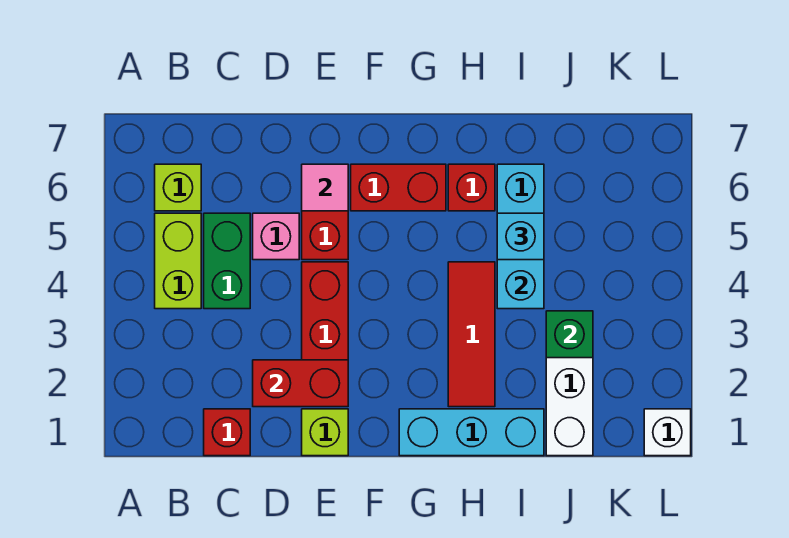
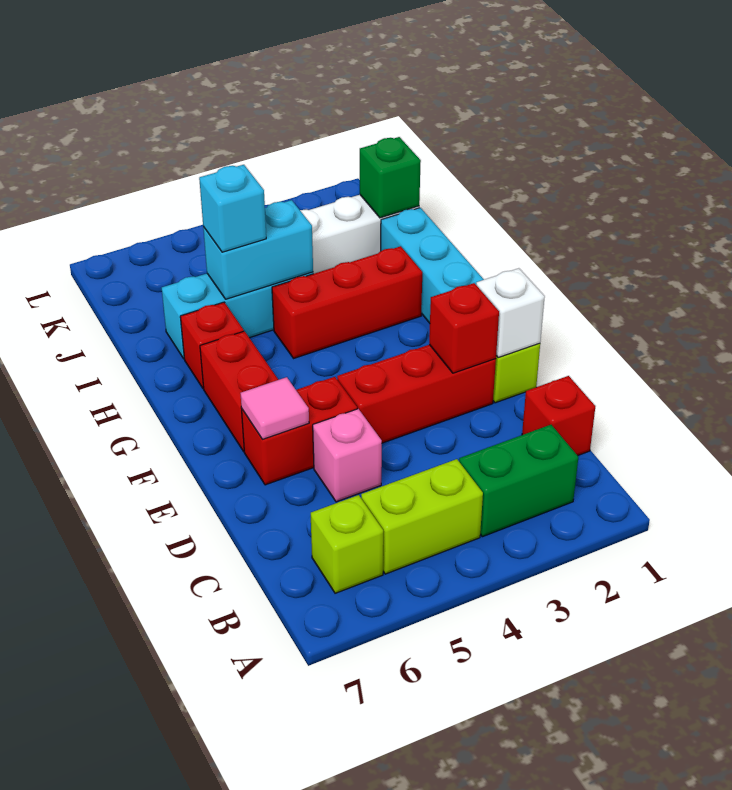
green brick C4:C5 level 1 -> green brick B2:B3 level 1
red brick D2:E2 level 2 -> red brick E2 level 2
red tile H2:H4 level 1 -> red brick H2:H4 level 1
green brick J3 level 2 -> green brick J1 level 2
white brick L1 level 1 -> white brick E1 level 2

